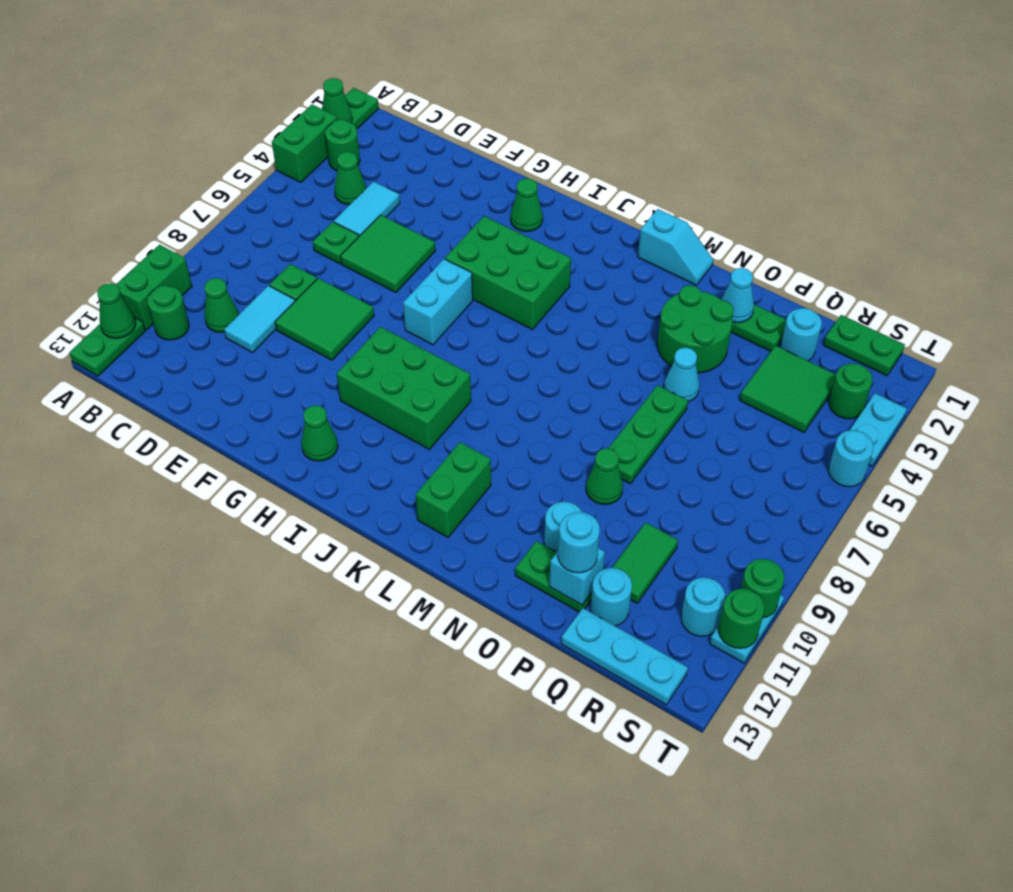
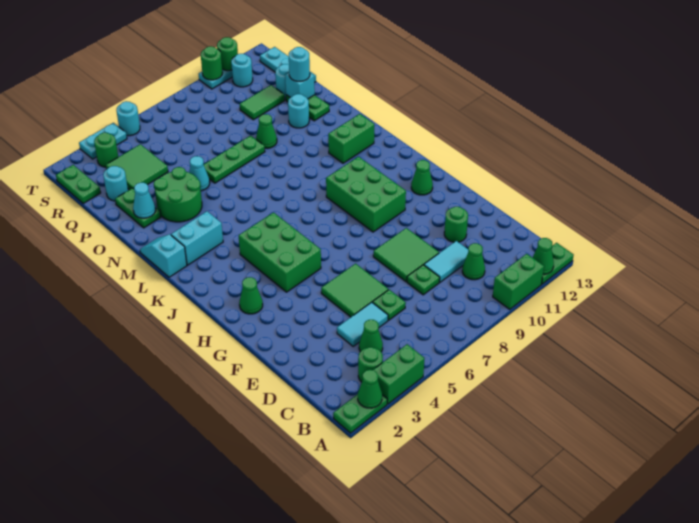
green round brick B11 level 1 -> green round brick E11 level 1
cyan brick H6:H7 level 1 -> cyan brick L2:L3 level 1

